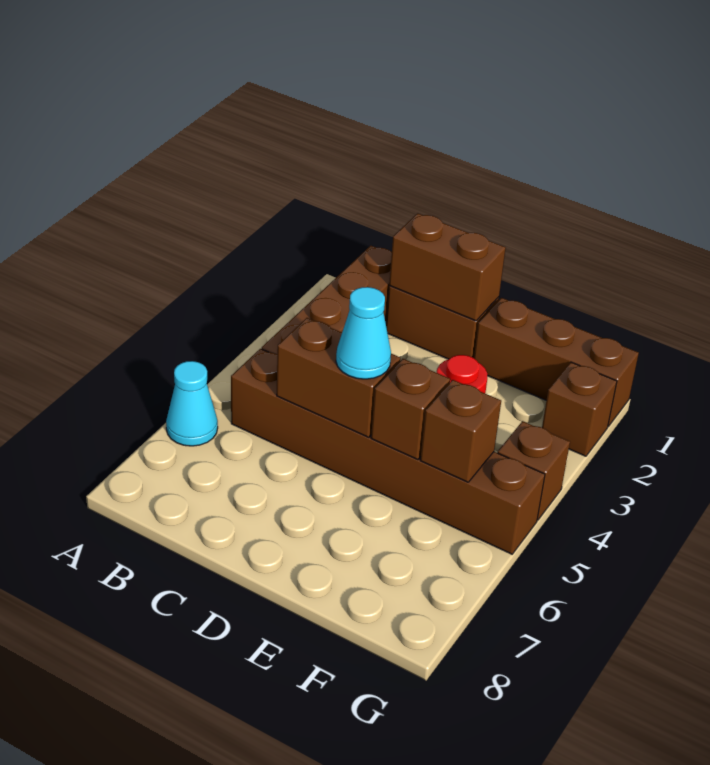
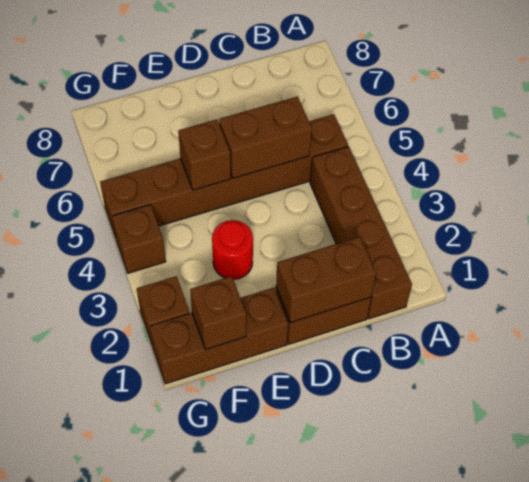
cyan cone A6 level 1 -> none
cyan cone D5 level 3 -> none
brown brick F5 level 2 -> brown brick F1 level 2

